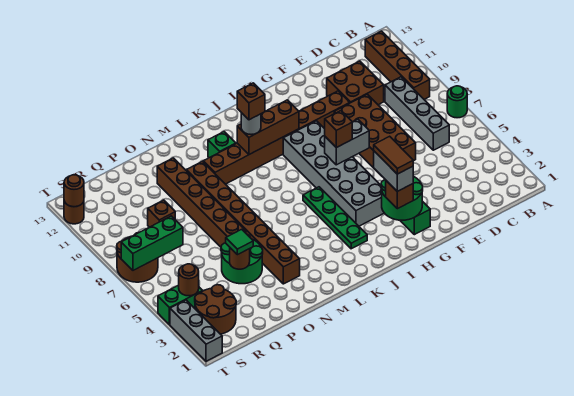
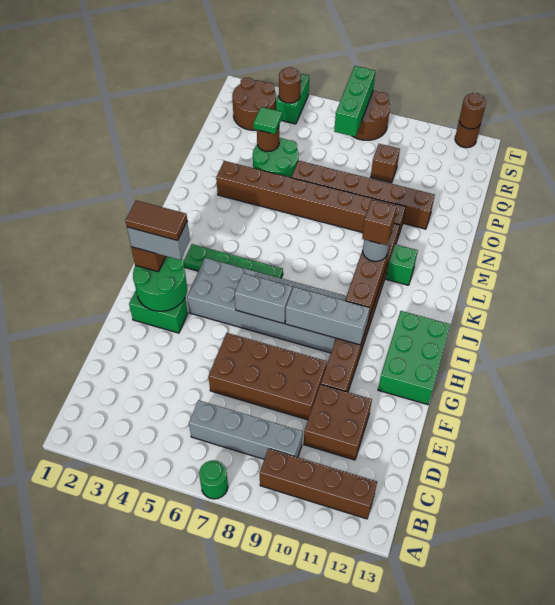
grey brick G7:H7 level 2 -> grey brick H6:H7 level 2
none -> green brick G12:I13 level 1
brown brick H7 level 3 -> none
grey brick T1:T3 level 1 -> grey brick H8:H10 level 2

